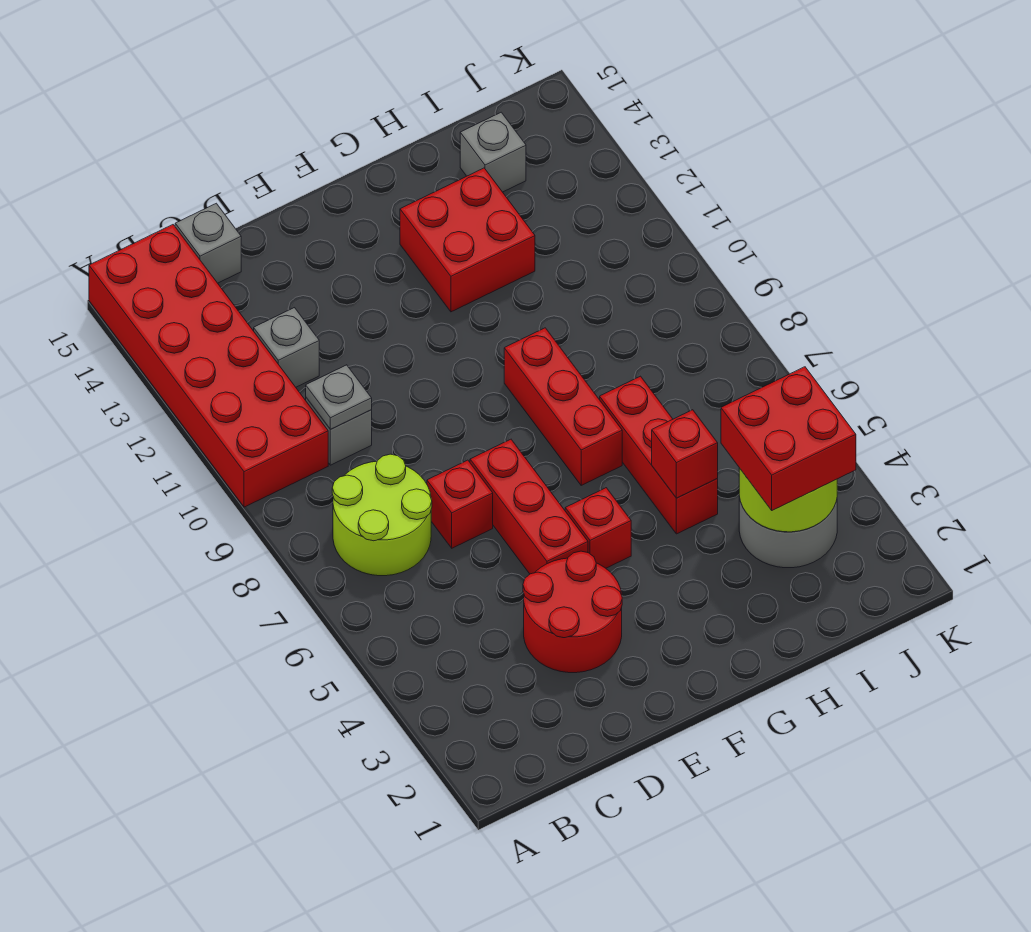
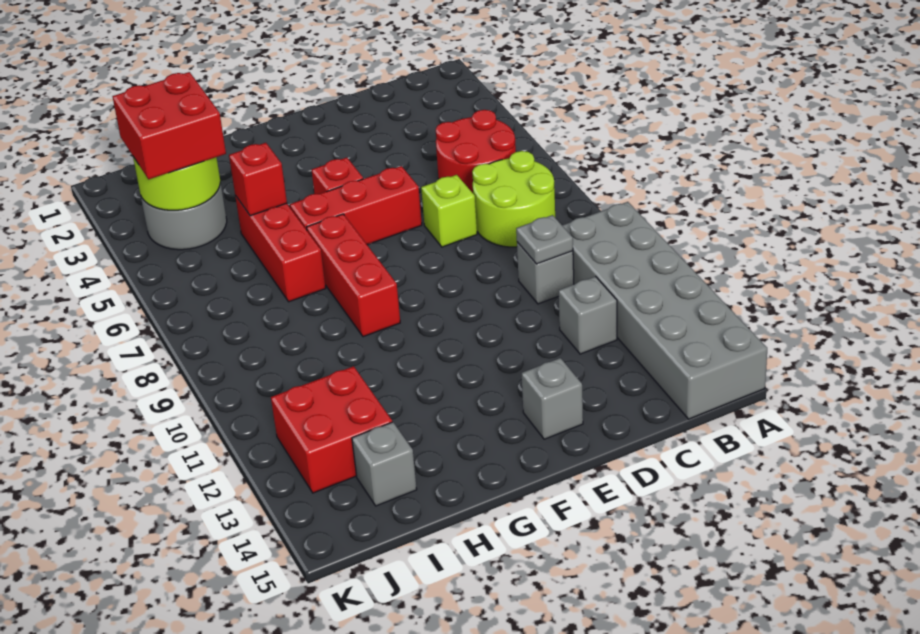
red brick A10:B15 level 1 -> grey brick A10:B15 level 1
grey brick C15 level 1 -> grey brick E14 level 1
red round brick D3:E4 level 1 -> red round brick B5:C6 level 1
red brick D7 level 1 -> lime brick D7 level 1
red brick E5:E7 level 1 -> red brick E6:G6 level 1
red brick G12:H13 level 1 -> red brick I12:J13 level 1

